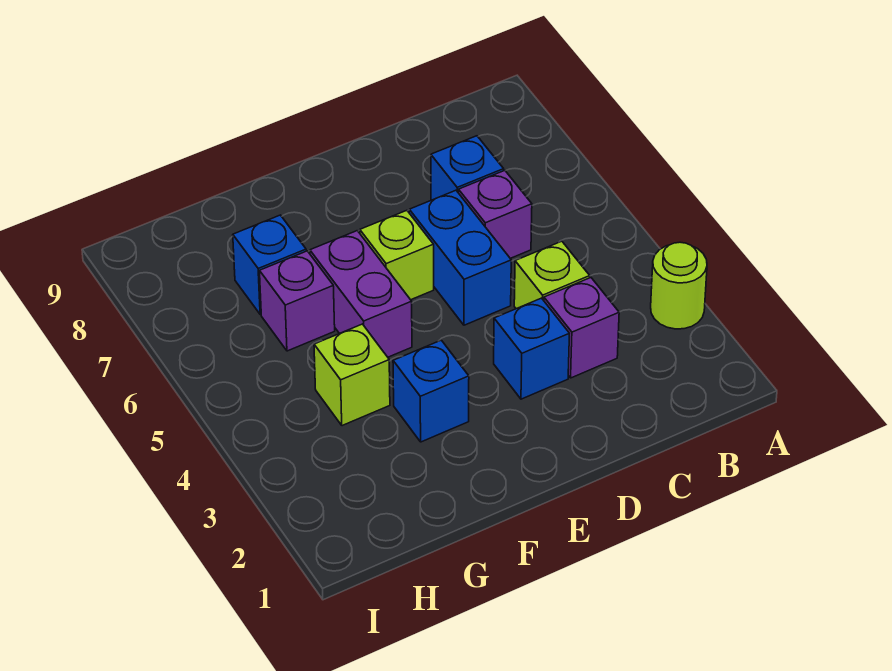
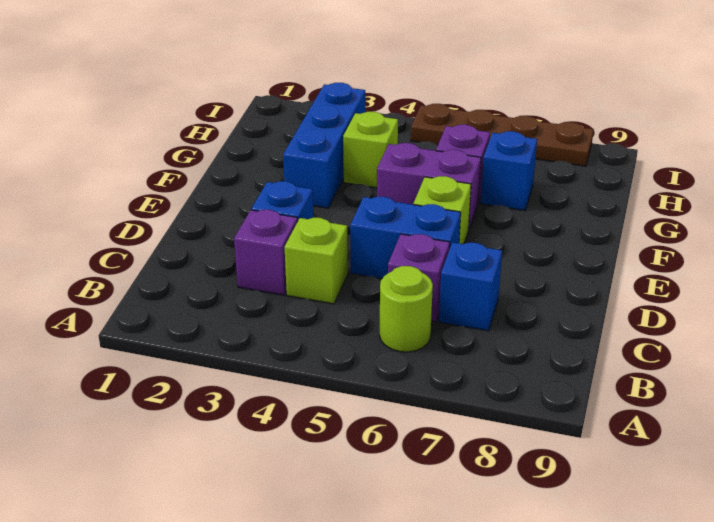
lime round brick A3 level 1 -> lime round brick B6 level 1
blue brick F3 level 1 -> blue brick F3:H3 level 1
none -> brown plate I5:I8 level 1

